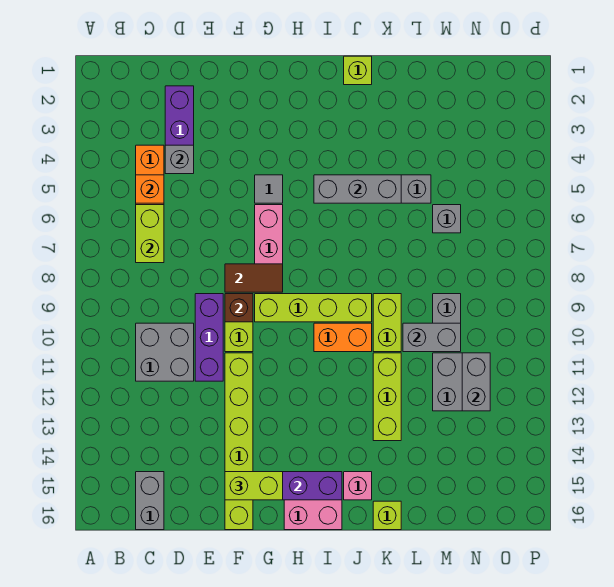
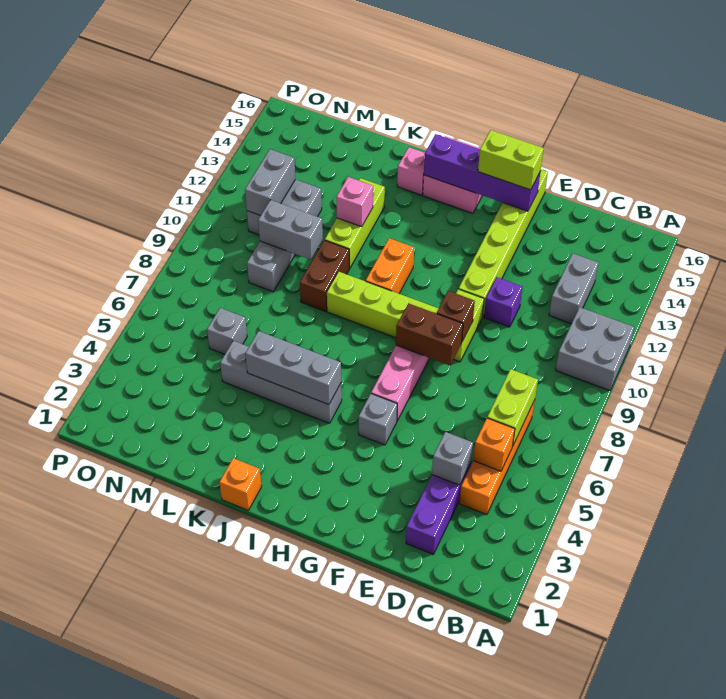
grey brick C10:D11 level 1 -> grey brick A10:B11 level 1
grey brick C15:C16 level 1 -> grey brick C12:C13 level 1
purple brick E9:E11 level 1 -> purple brick E11 level 1
brown tile F8:G8 level 2 -> brown brick F8:G8 level 2
grey tile G5 level 1 -> grey brick G5 level 1
orange brick I10:J10 level 1 -> orange brick I10:I11 level 1
lime brick J1 level 1 -> orange brick J1 level 1
lime brick K9:K10 level 1 -> brown brick K9:K10 level 1
none -> pink brick K12 level 2
lime brick K16 level 1 -> none

